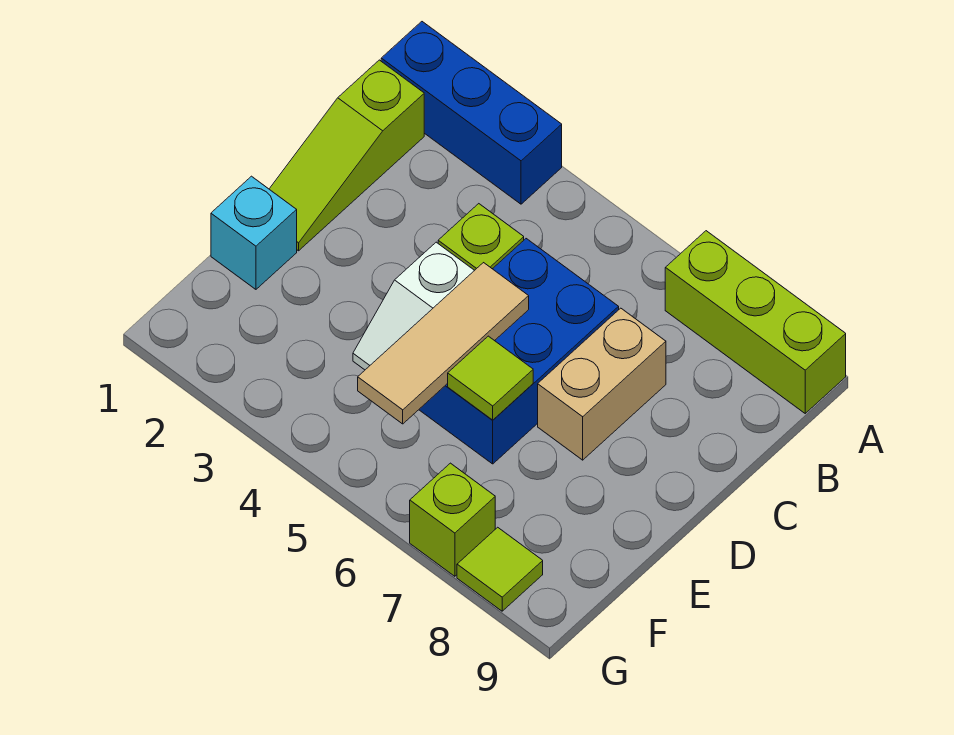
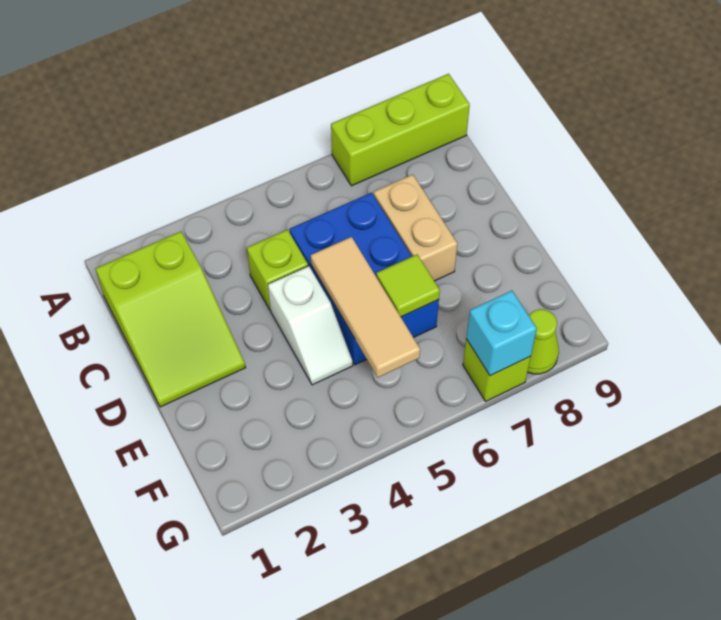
blue brick A1:A3 level 1 -> none
lime slope B1:D1 level 1 top B -> lime slope B1:D2 level 1 top B
cyan brick E1 level 1 -> cyan brick G7 level 2
lime tile G8 level 1 -> lime cone G8 level 1

